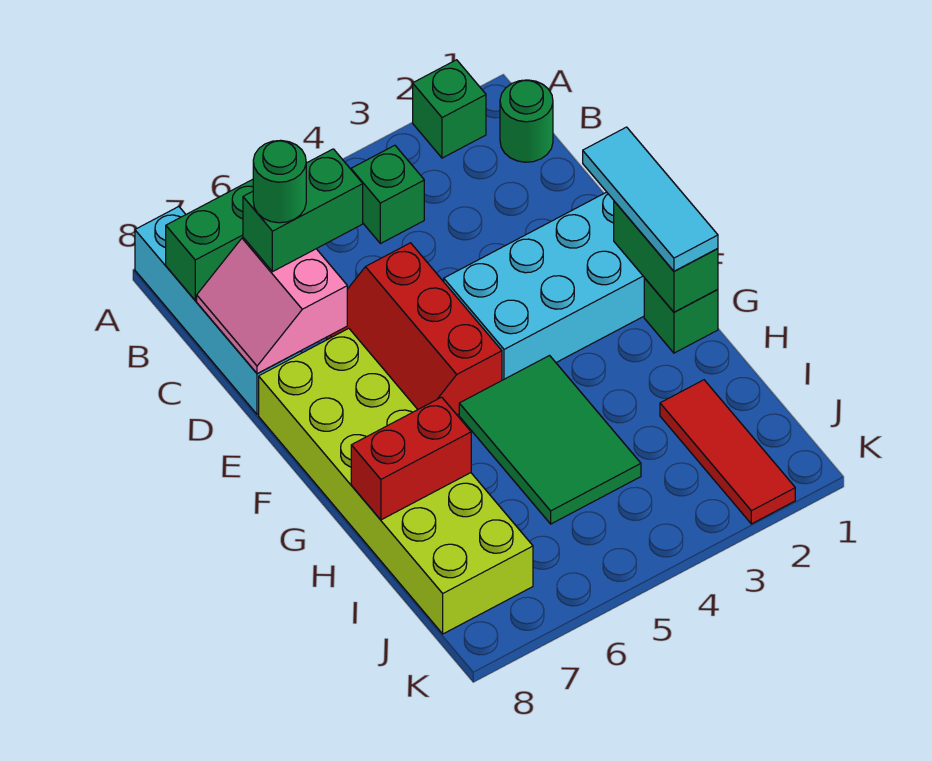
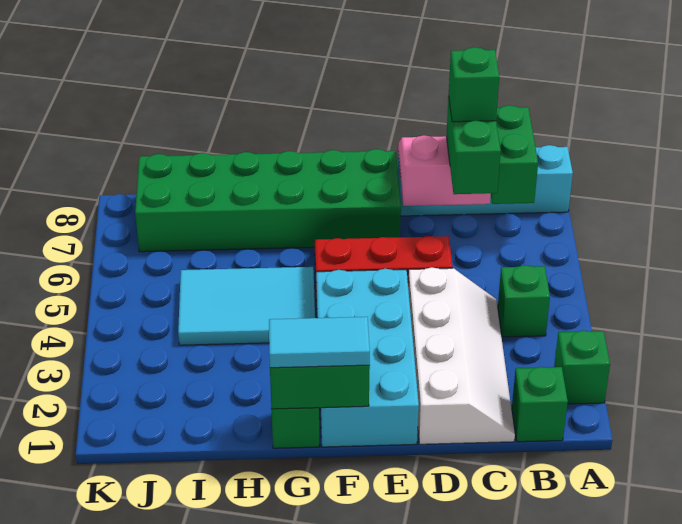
green round brick B1 level 1 -> green brick B1 level 1
none -> white slope C1:D4 level 1 top D
green round brick C7 level 4 -> green brick C7 level 4
cyan tile E1:G1 level 3 -> cyan tile F1:G1 level 3
lime brick E7:J8 level 1 -> green brick E7:J8 level 1
green tile G4:I5 level 1 -> cyan tile G4:I5 level 1
red brick H7:H8 level 2 -> none
red tile I2:K2 level 1 -> none

